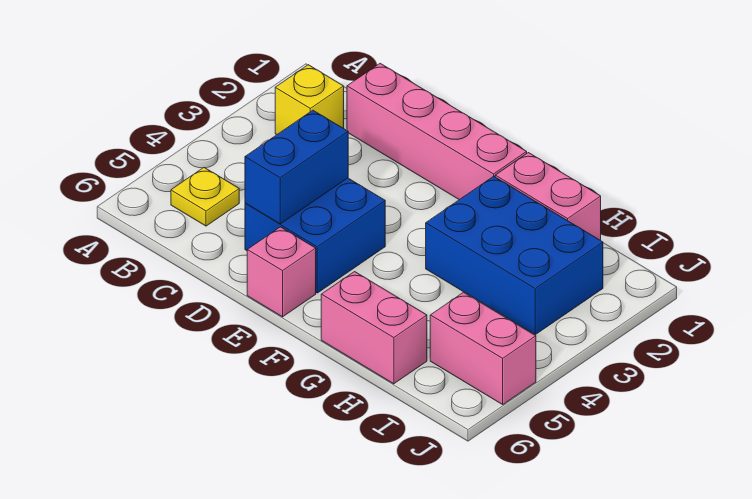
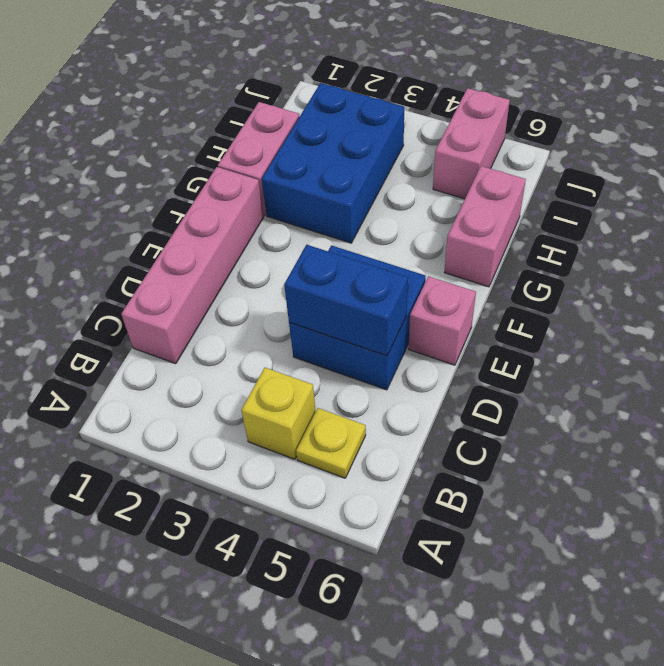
yellow brick B2 level 1 -> yellow brick B4 level 1

